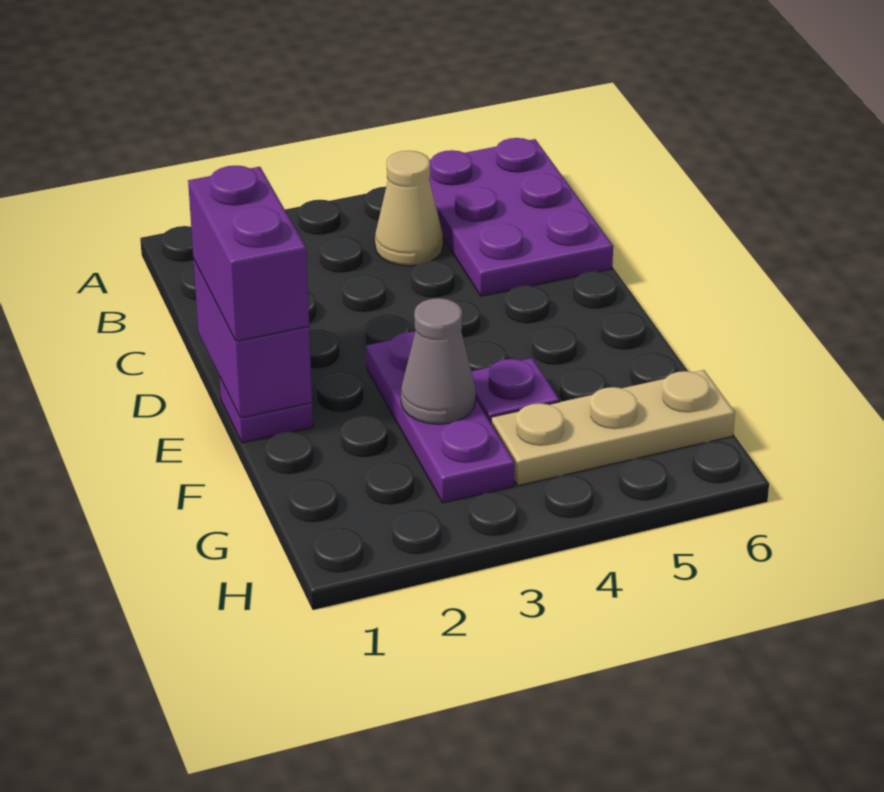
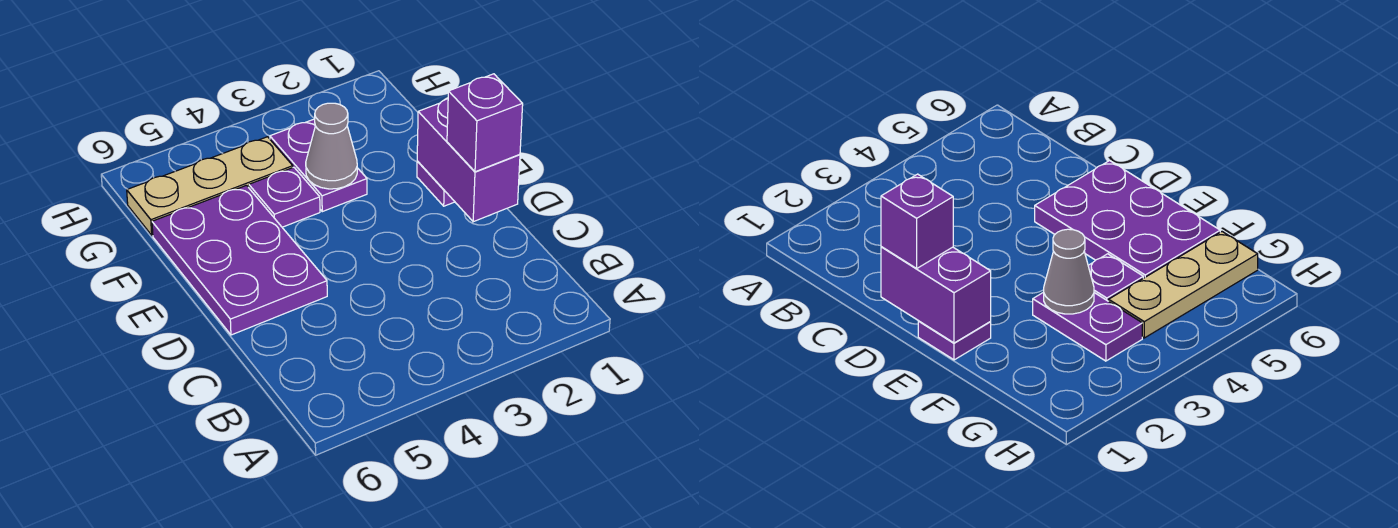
purple plate A5:C6 level 1 -> purple plate D5:F6 level 1
tan cone B4 level 1 -> none
purple brick D1:E1 level 3 -> purple brick D1 level 3
purple plate E3:G3 level 1 -> purple plate F3:G3 level 1

